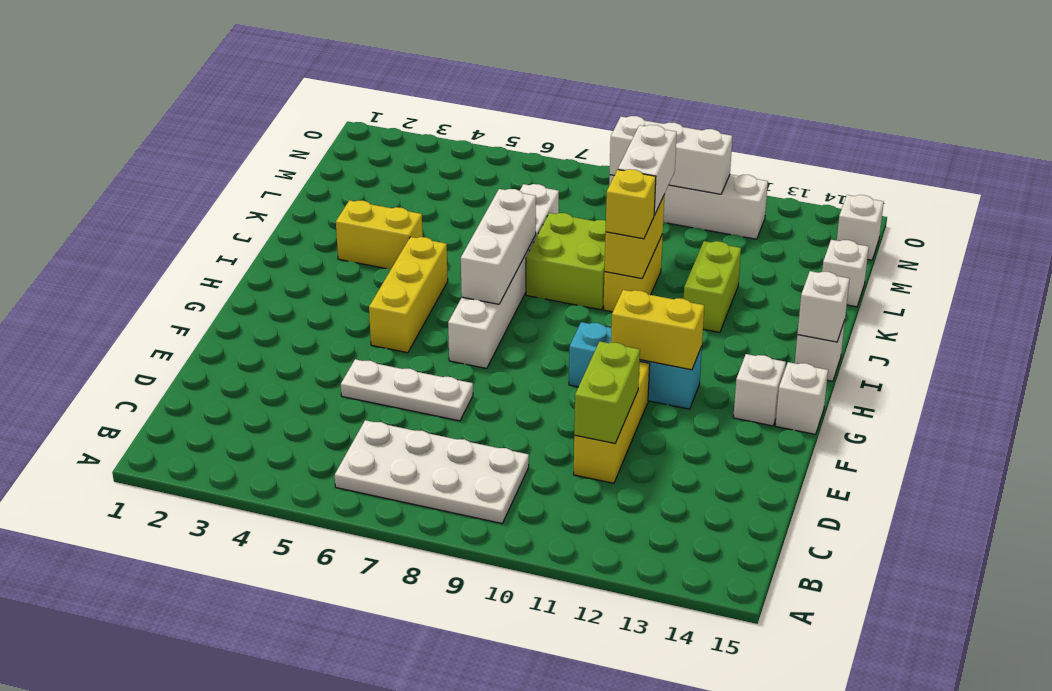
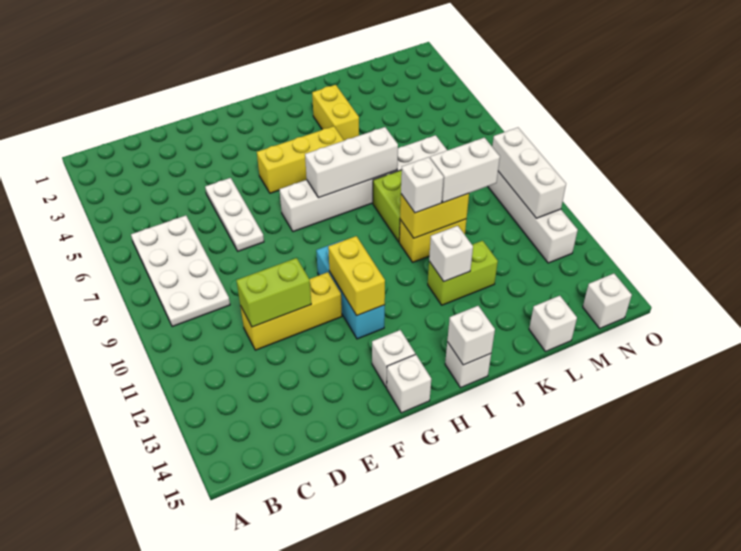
yellow brick J10 level 3 -> white brick J10 level 3
none -> white brick J12 level 2

